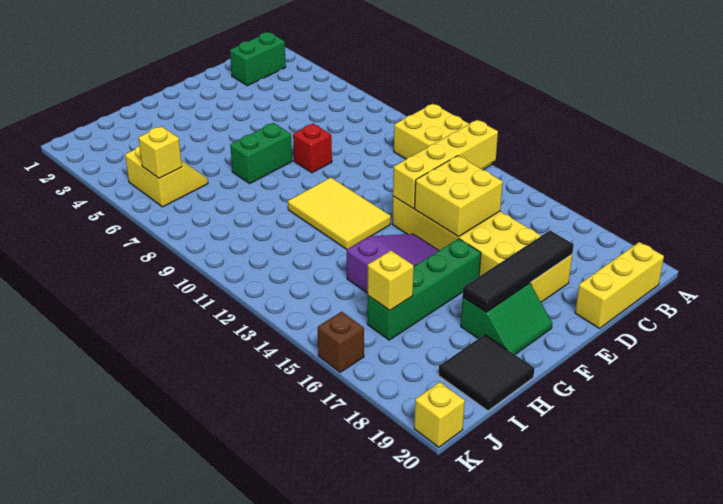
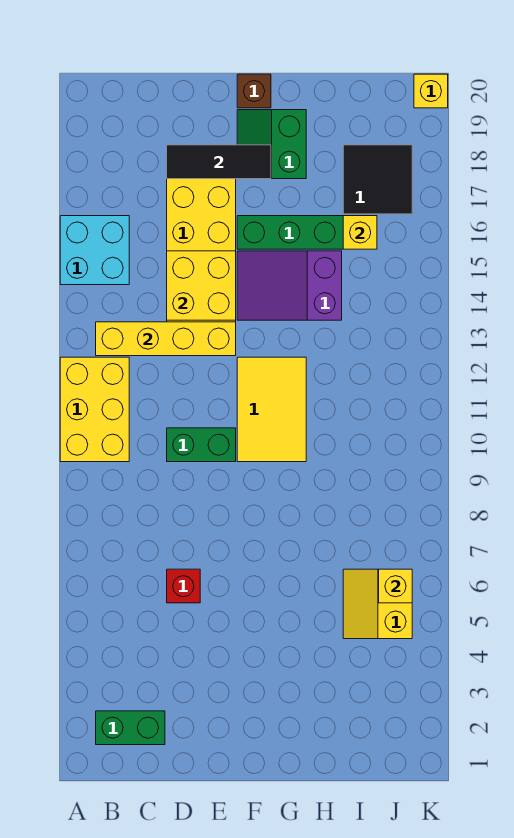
none -> cyan brick A15:B16 level 1
yellow brick B20:D20 level 1 -> none
black tile D18:G18 level 2 -> black tile D18:F18 level 2
red brick E8 level 1 -> red brick D6 level 1
green brick F7:G7 level 1 -> green brick D10:E10 level 1
green slope F18:G19 level 1 top 18 -> green slope F18:G19 level 1 top G
black tile H19:I20 level 1 -> black tile I17:J18 level 1
brown brick K16 level 1 -> brown brick F20 level 1

